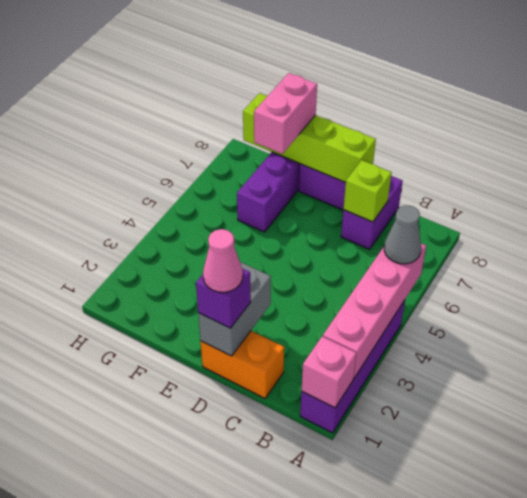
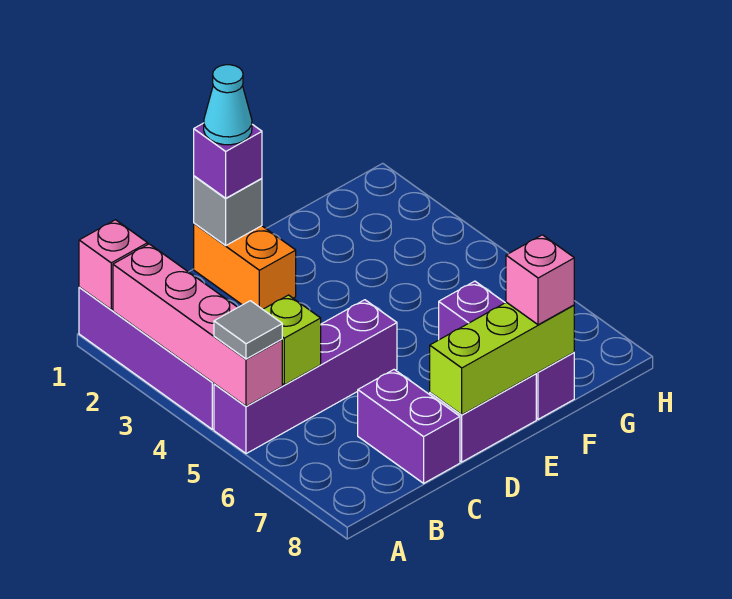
none -> purple brick A5:D5 level 1
grey cone A5 level 3 -> grey tile A5 level 3
orange brick C1:D1 level 1 -> orange brick D1:D2 level 1
lime brick C7 level 2 -> lime brick B5 level 2
grey brick D1:D2 level 2 -> grey brick D1 level 2
pink cone D1 level 4 -> cyan cone D1 level 4
lime brick D8:G8 level 2 -> lime brick D8:F8 level 2
pink brick F7:F8 level 3 -> pink brick F8 level 3

